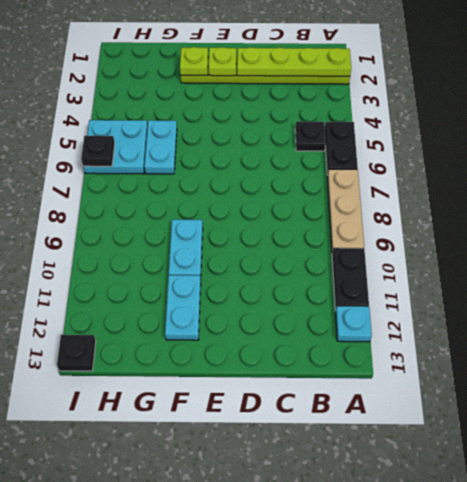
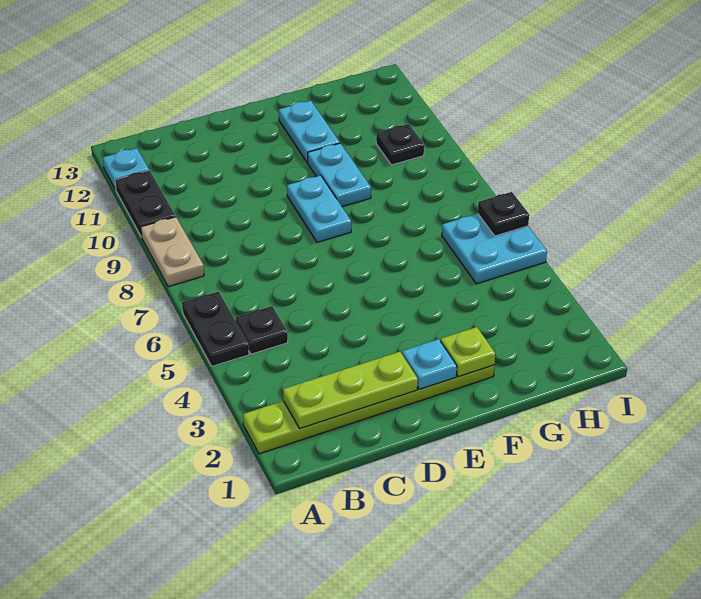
lime plate A2:D2 level 2 -> lime plate B2:D2 level 2
tan plate A7:A9 level 1 -> tan plate A8:A9 level 1
lime plate E2 level 2 -> cyan plate E2 level 2
cyan plate G5:G6 level 1 -> cyan plate E8:E9 level 1
black plate I13 level 1 -> black plate H10 level 1

